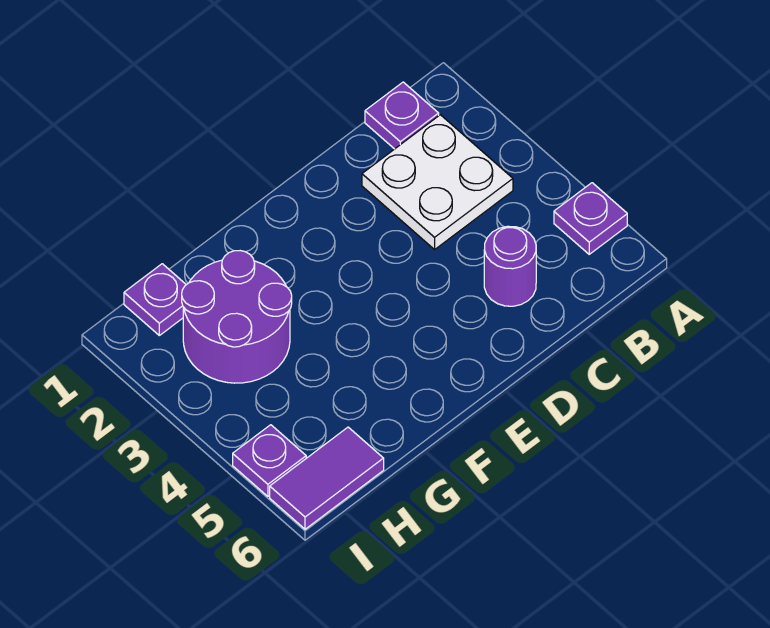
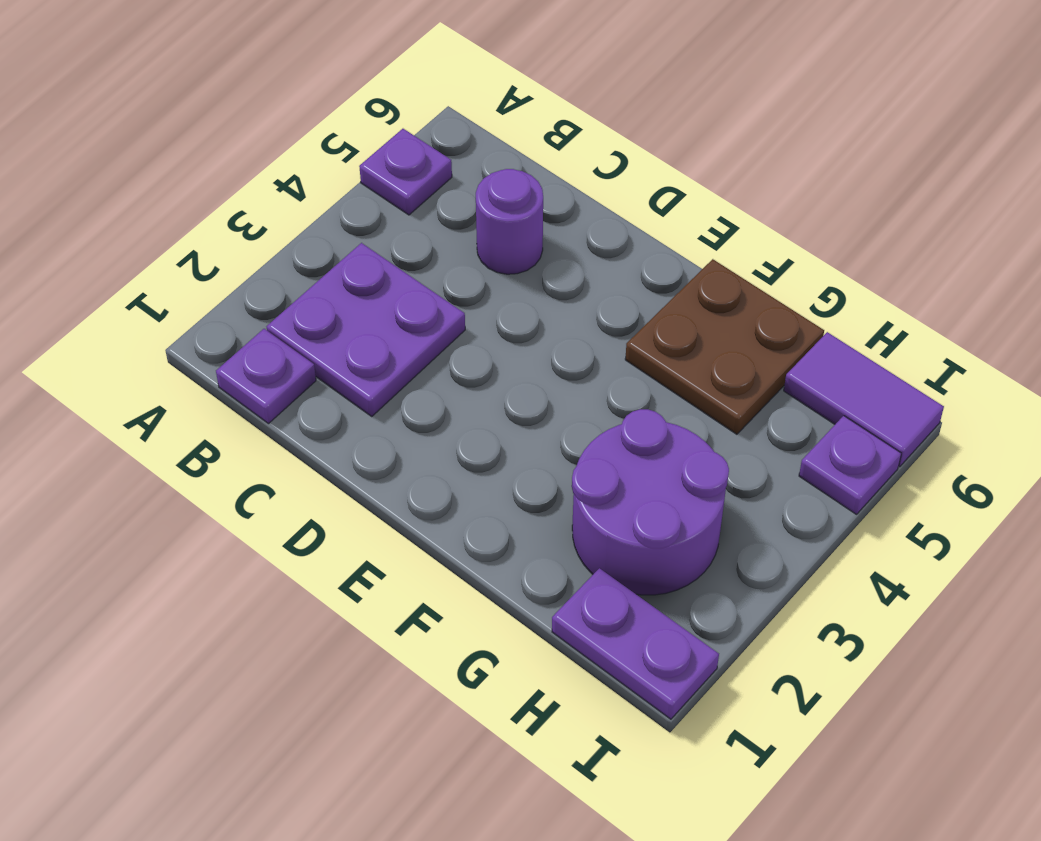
white plate B2:C3 level 1 -> purple plate B2:C3 level 1
none -> brown plate F5:G6 level 1
purple plate H1 level 1 -> purple plate H1:I1 level 1

